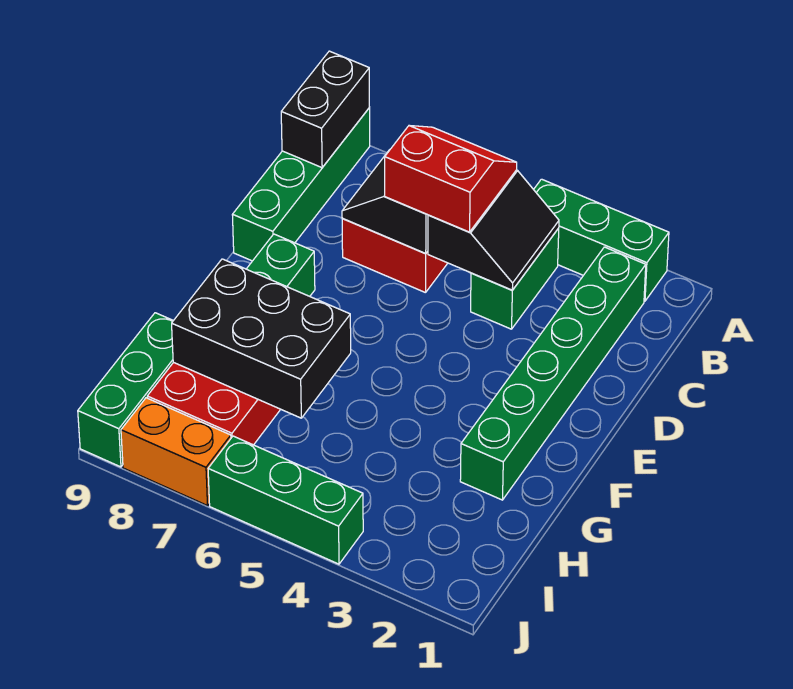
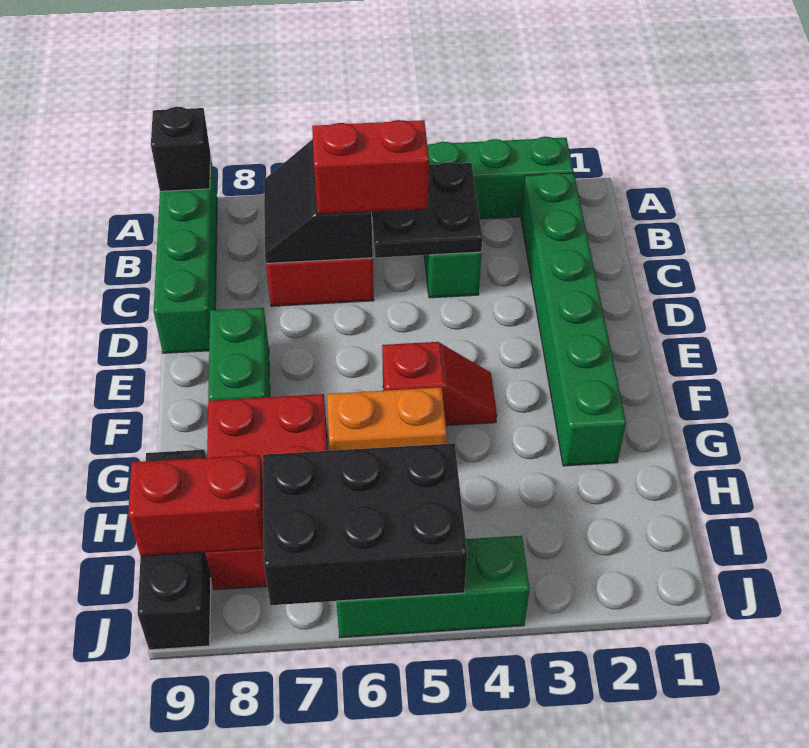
black brick A9:B9 level 2 -> black brick A9 level 2
black slope B4:C5 level 2 top 5 -> black plate B4:C5 level 2
none -> red slope F4:F5 level 1 top 5
black brick G6:H8 level 2 -> black brick I5:J7 level 2
green brick H9:J9 level 1 -> black brick H9:J9 level 1
none -> red brick I8:I9 level 2
orange brick J7:J8 level 1 -> orange brick G5:G6 level 1

